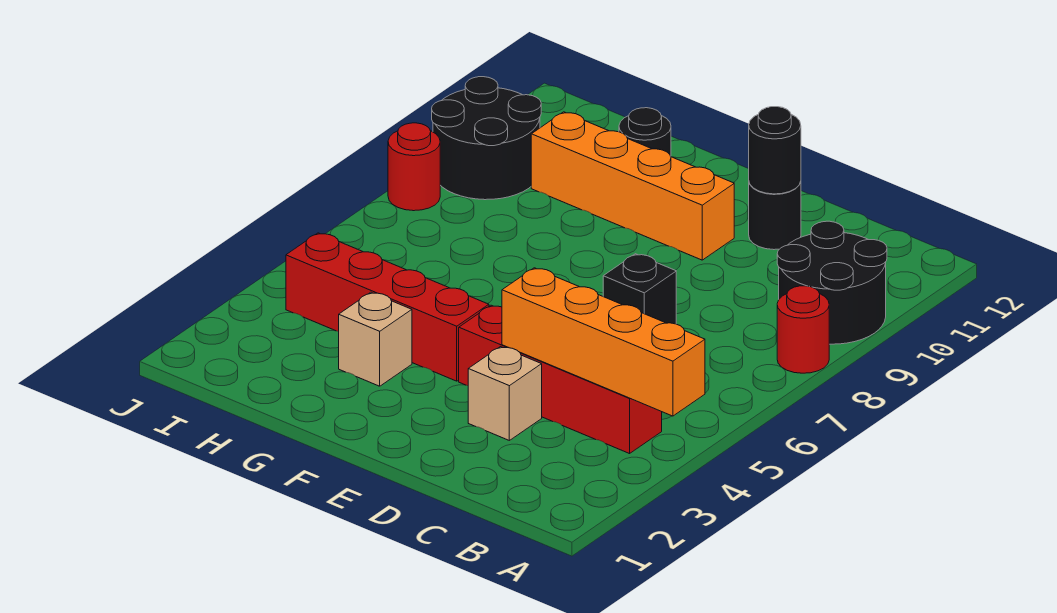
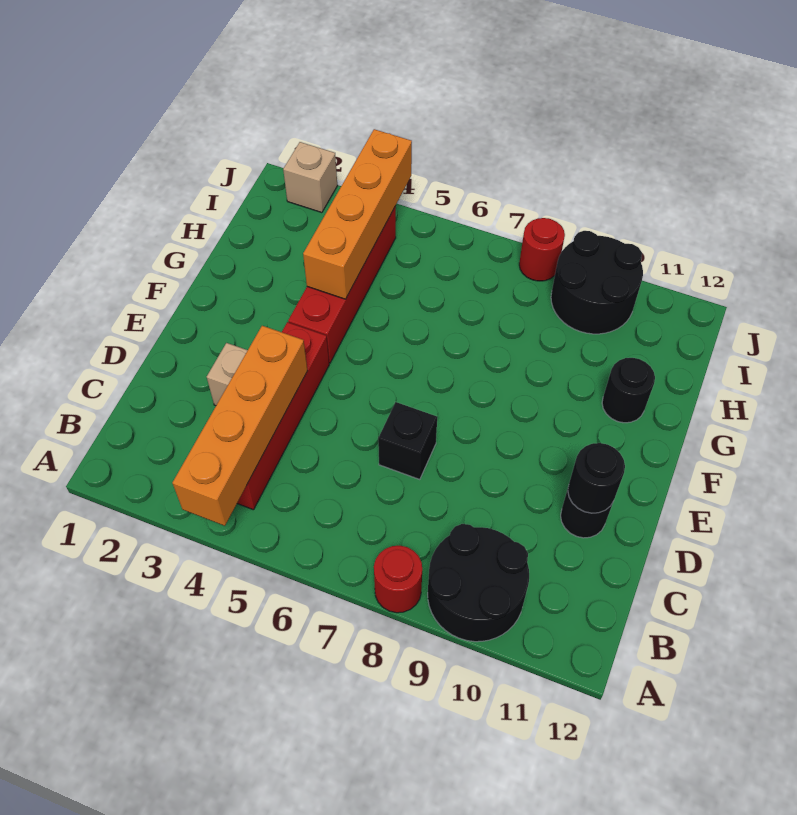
orange brick E10:H10 level 1 -> orange brick G4:J4 level 2
tan brick G3 level 1 -> tan brick J2 level 1

